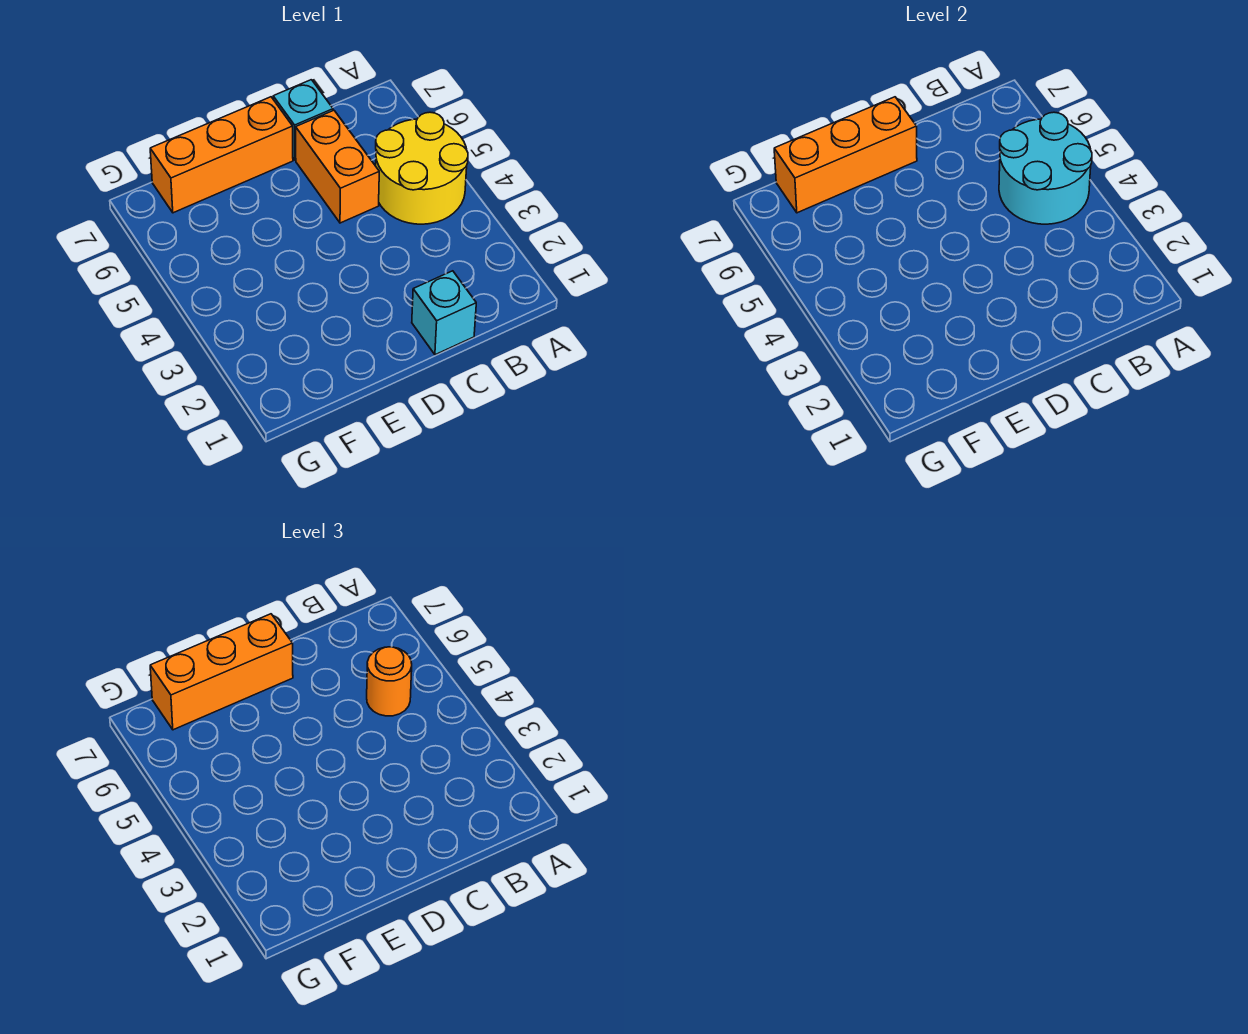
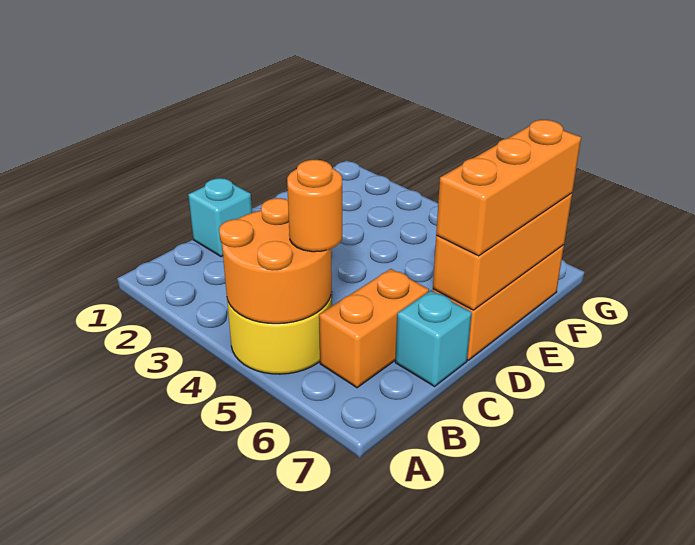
cyan round brick A4:B5 level 2 -> orange round brick A4:B5 level 2
orange brick C5:C6 level 1 -> orange brick B6:C6 level 1

